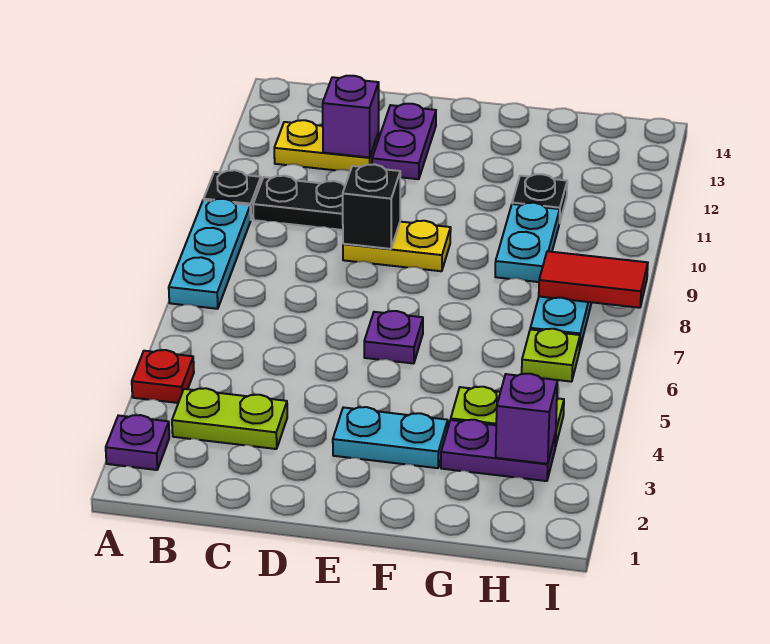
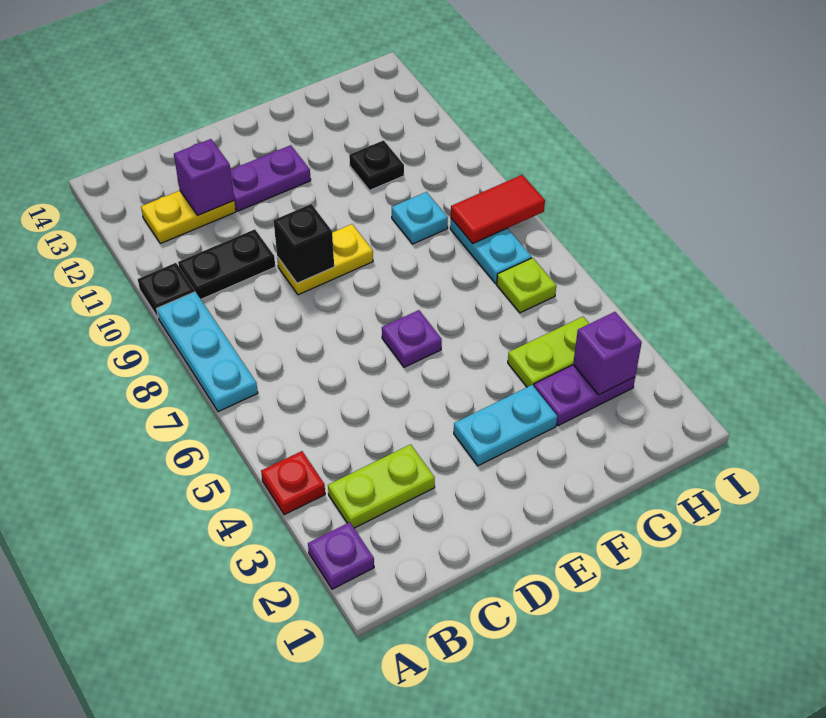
purple plate D12:D13 level 1 -> purple plate D12:E12 level 1
cyan plate G9:G10 level 1 -> cyan plate G9 level 1

